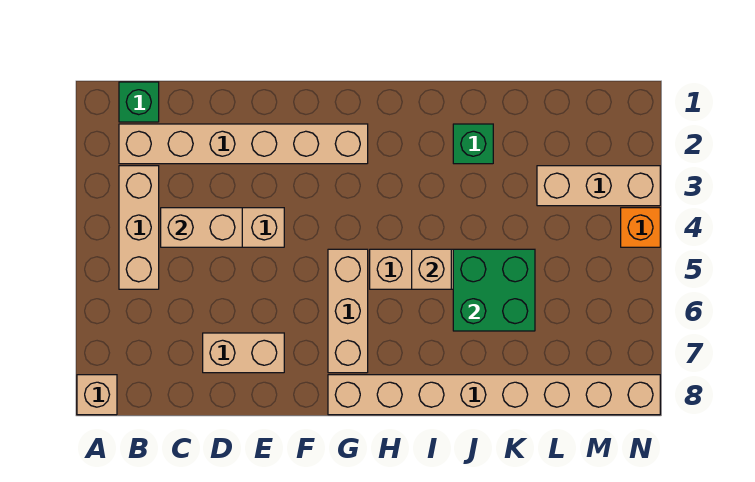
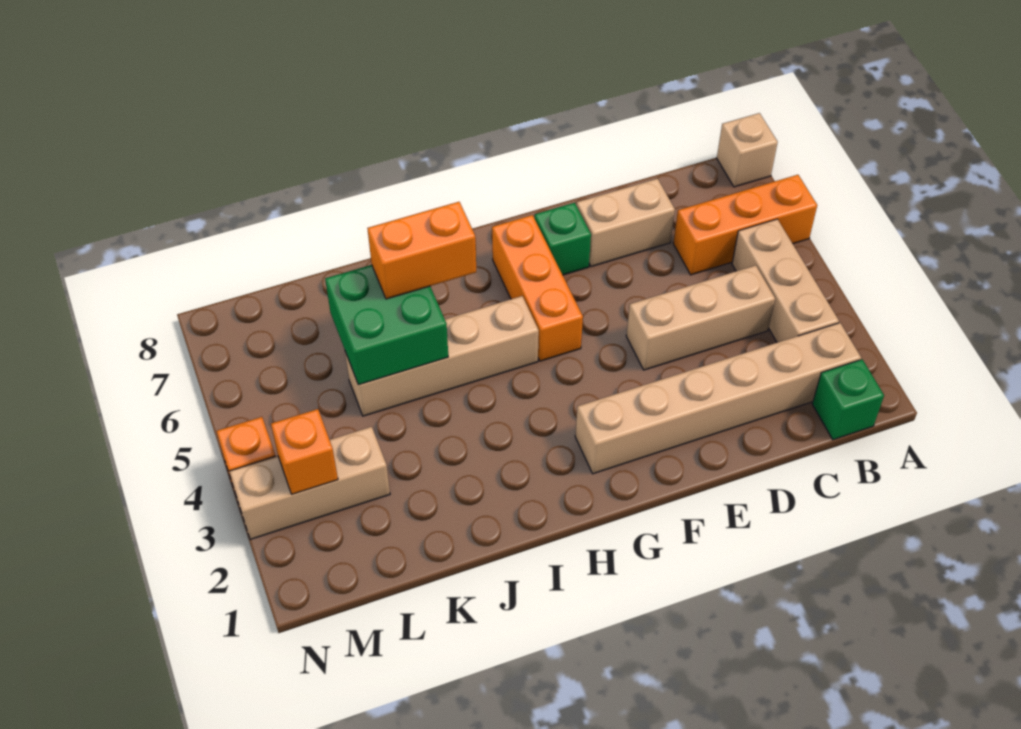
none -> orange brick A6:C6 level 1
tan brick C4:D4 level 2 -> none
tan brick G5:G7 level 1 -> orange brick G5:G7 level 1
tan brick G8:N8 level 1 -> none
tan brick I5 level 2 -> none
none -> orange brick I6:J6 level 3
green brick J2 level 1 -> green brick F7 level 1
none -> orange brick M3 level 2

